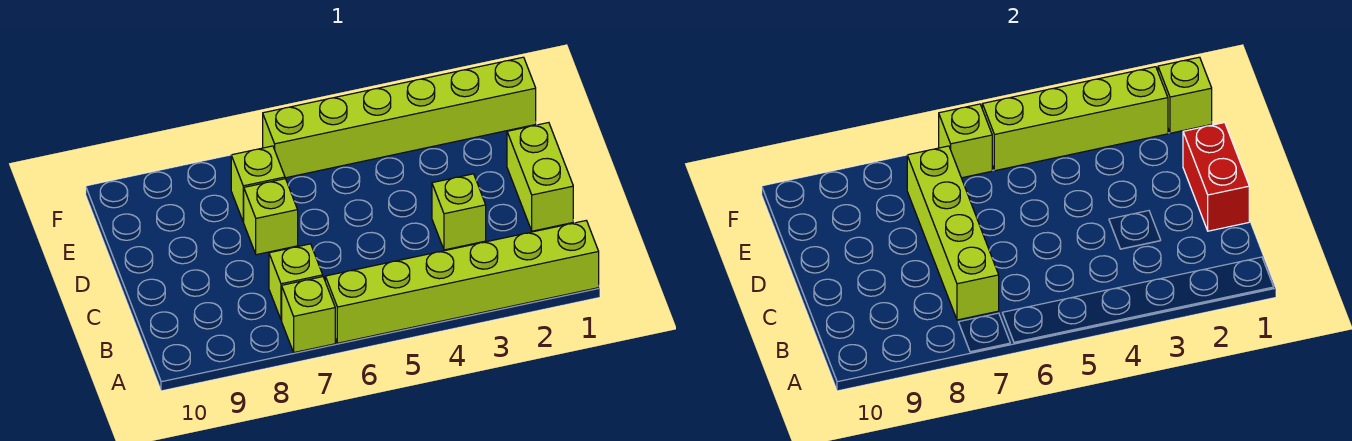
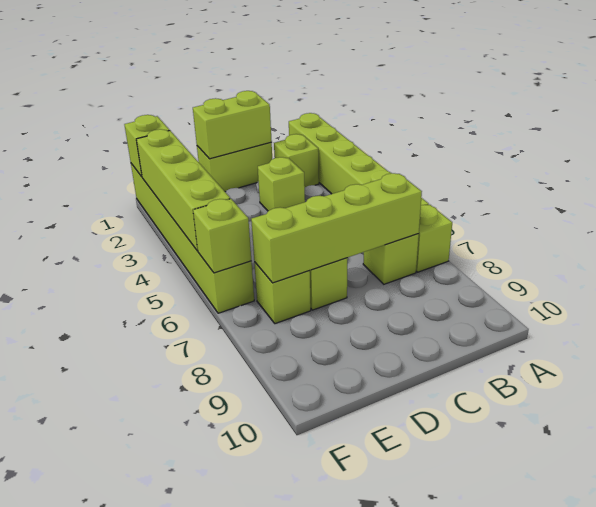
none -> lime brick B2 level 1
red brick C1:D1 level 2 -> lime brick C1:D1 level 2

